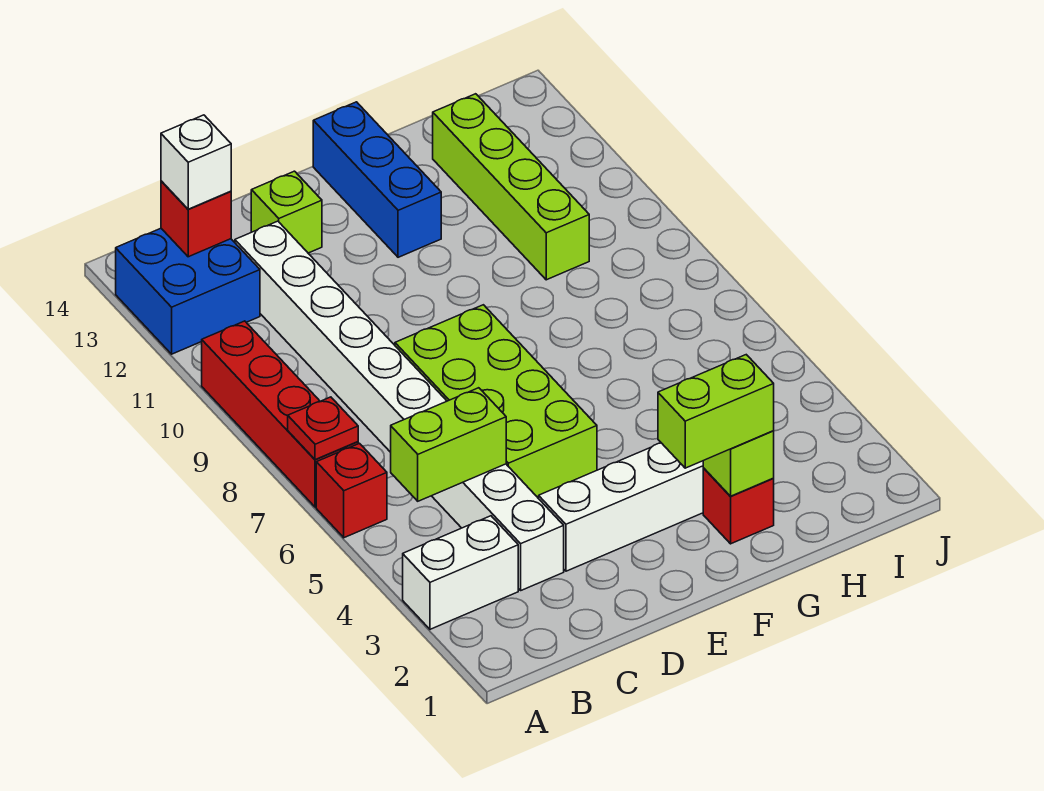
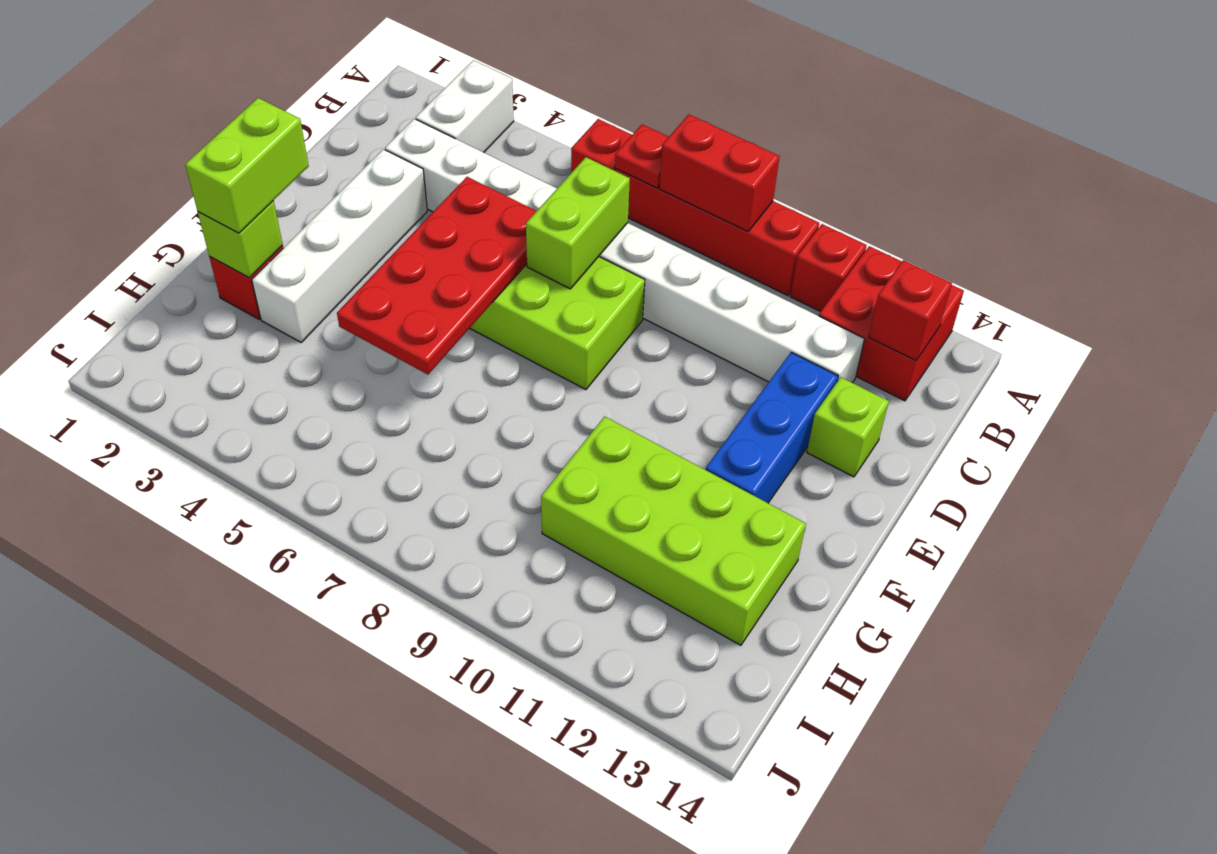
none -> red brick A8:A9 level 2
none -> red brick A11 level 1
blue brick A12:B13 level 1 -> red brick A12:B13 level 1
lime brick B5:C5 level 2 -> lime brick C7:D7 level 2
white brick B13 level 3 -> none
none -> red plate D5:G6 level 2
blue brick F12:F14 level 1 -> blue brick D12:F12 level 1
lime brick H10:H13 level 1 -> lime brick G10:H13 level 1

